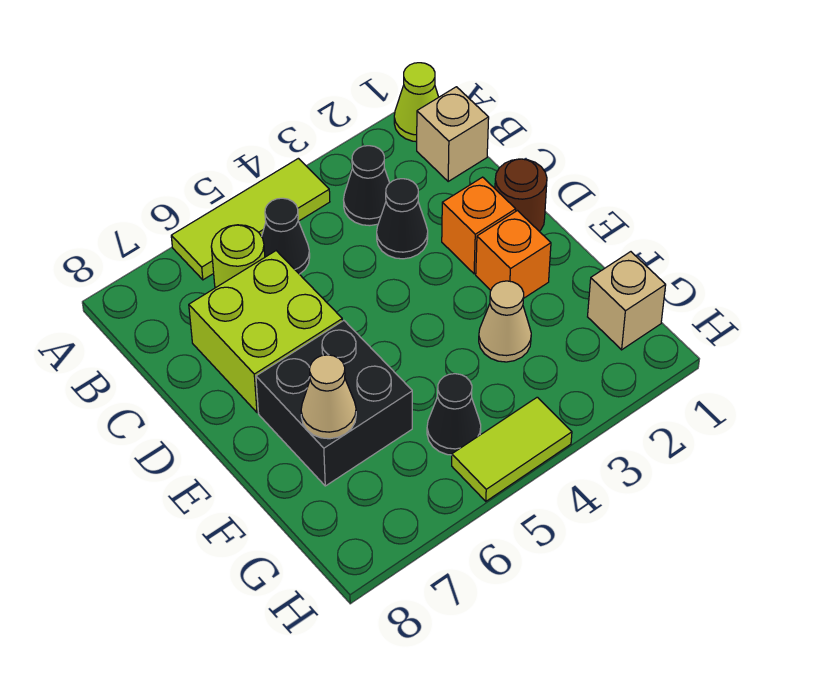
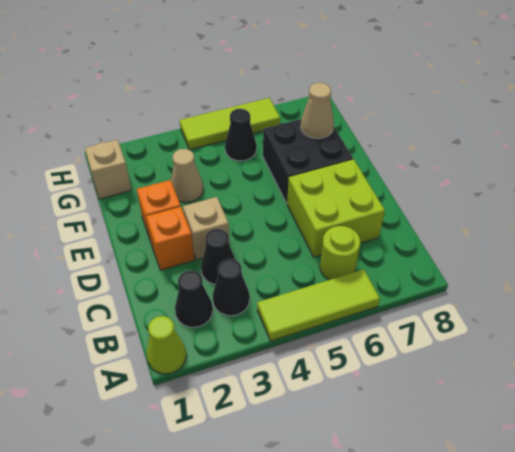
tan brick B1 level 1 -> tan brick D3 level 1
black cone B5 level 1 -> black cone B2 level 1
brown round brick D1 level 1 -> none
lime tile H4:H5 level 1 -> lime tile H4:H6 level 1

